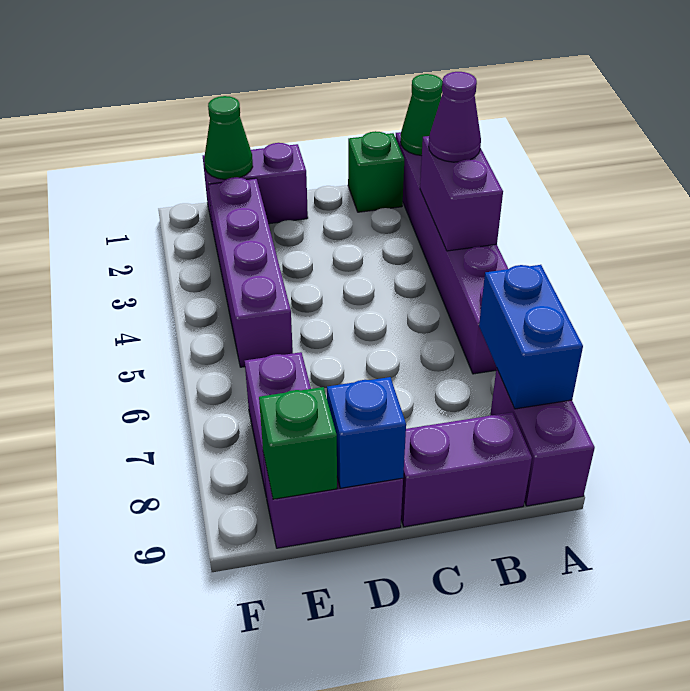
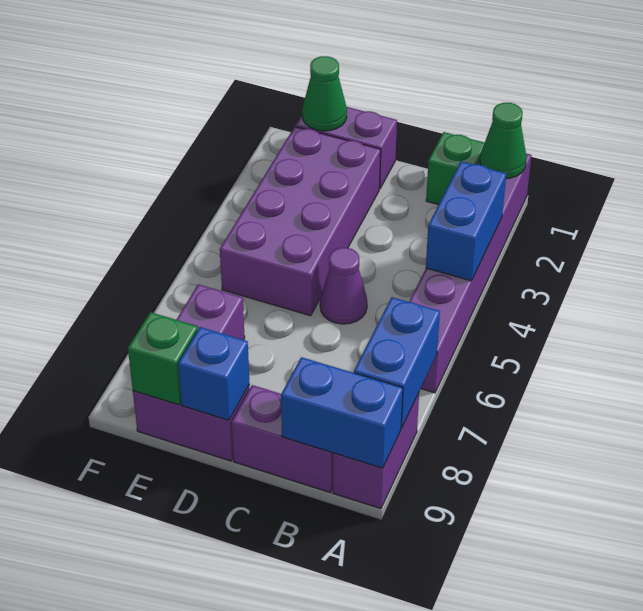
purple brick A3:A4 level 2 -> blue brick A3:A4 level 2
purple cone A3 level 3 -> purple cone C5 level 1
none -> blue brick A9:B9 level 2
purple brick E2:E5 level 1 -> purple brick D2:E5 level 1

